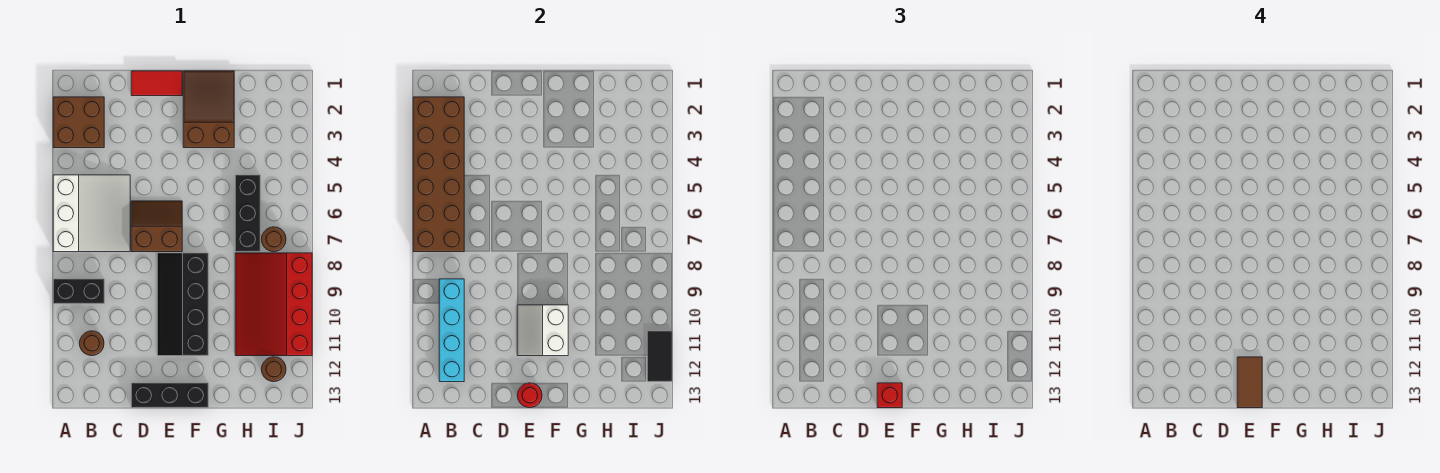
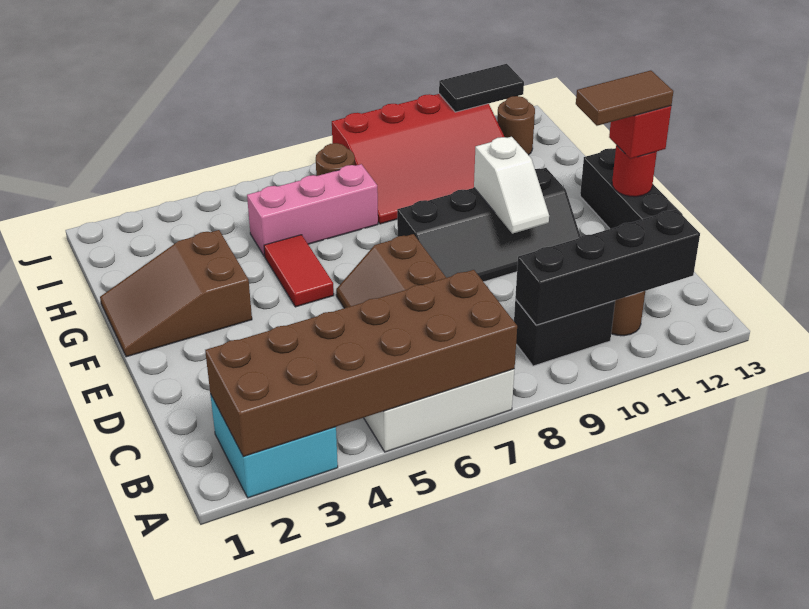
brown brick A2:B3 level 1 -> cyan brick A2:B3 level 1
black brick A9:B9 level 1 -> black brick B9:B10 level 1
cyan brick B9:B12 level 2 -> black brick B9:B12 level 2
red tile D1:E1 level 1 -> red tile F5:G5 level 1
white slope E10:F11 level 2 top F -> white slope E10:F10 level 2 top F
black brick H5:H7 level 1 -> pink brick H5:H7 level 1

